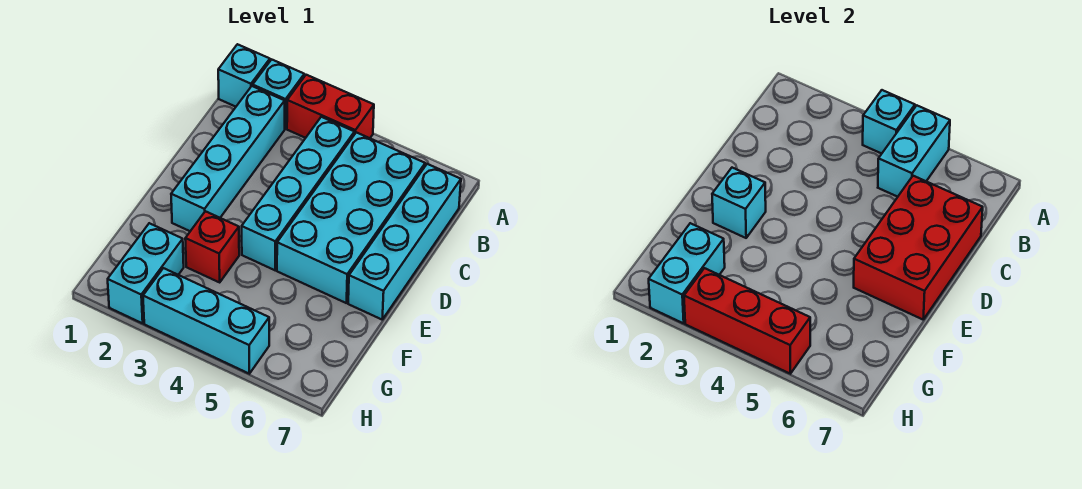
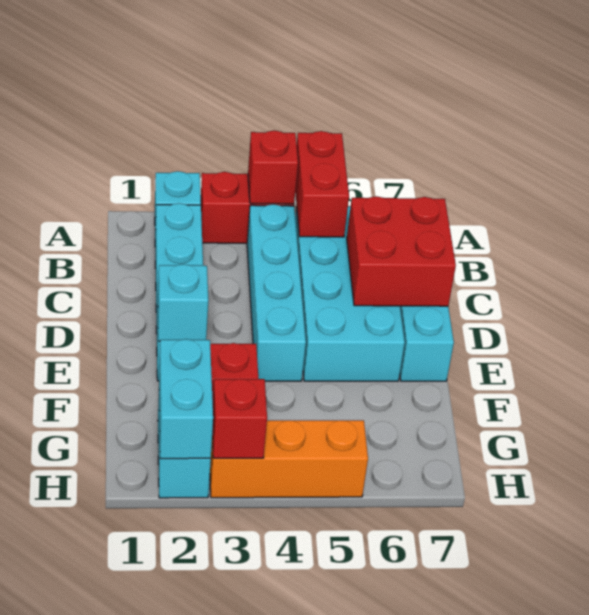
cyan brick A1 level 1 -> none
cyan brick A4 level 2 -> red brick A4 level 2
cyan brick A5:B5 level 2 -> red brick A5:B5 level 2
red brick C6:E7 level 2 -> red brick C6:D7 level 2
cyan brick H3:H5 level 1 -> orange brick H3:H5 level 1
red brick H3:H5 level 2 -> red brick H3 level 2

